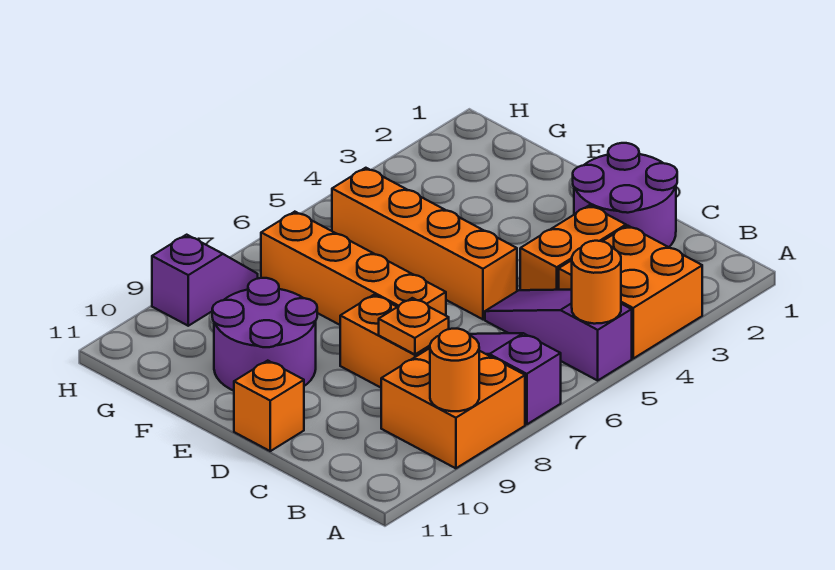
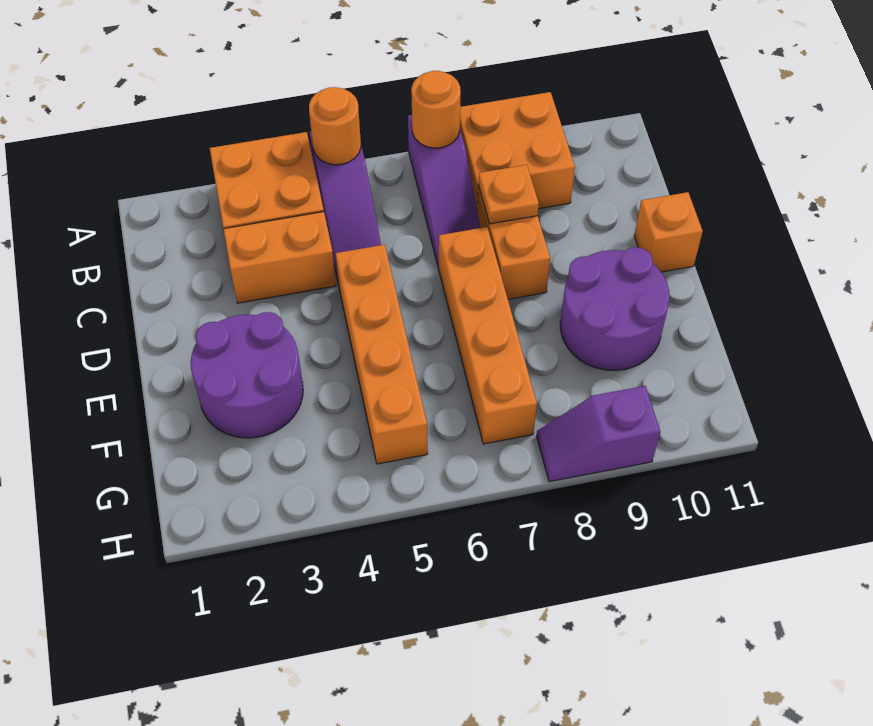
orange round brick A9 level 2 -> orange round brick A7 level 2
purple round brick C1:D2 level 1 -> purple round brick E2:F3 level 1

